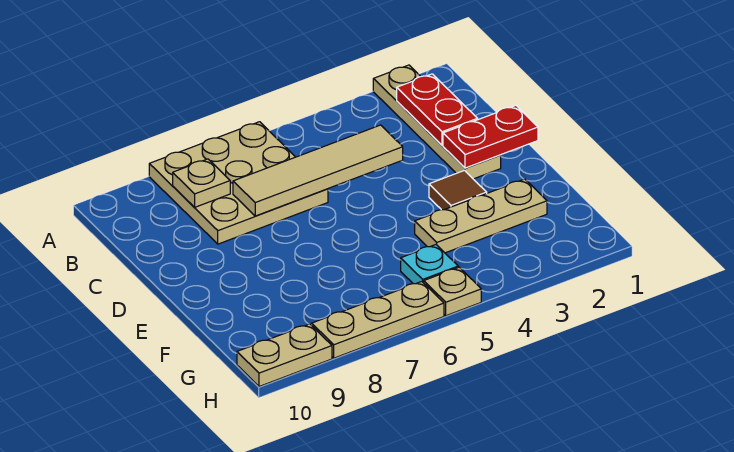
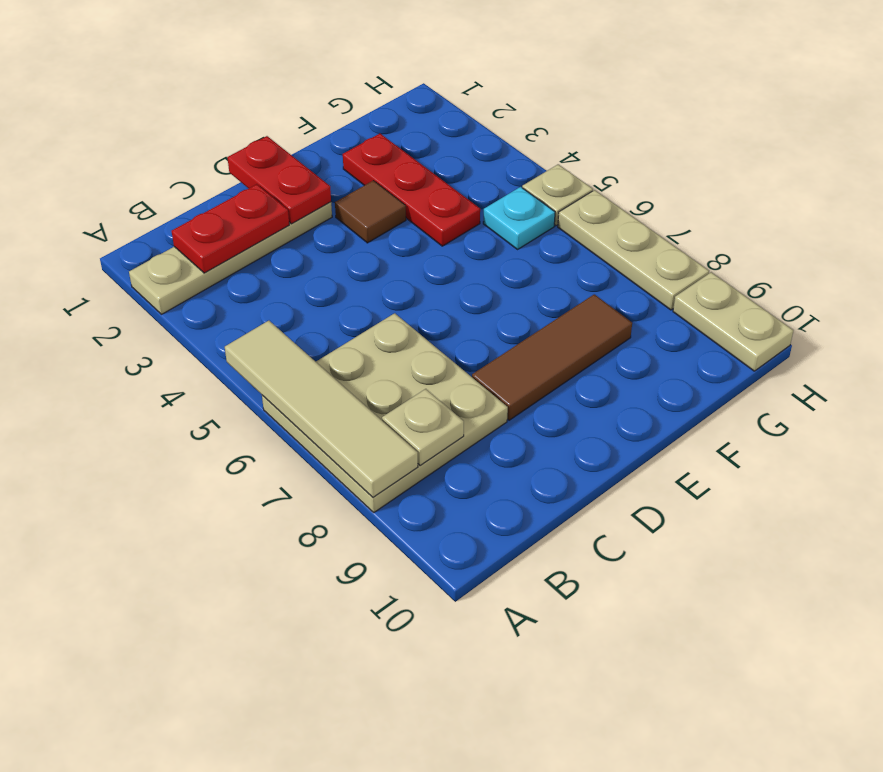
tan tile C4:C7 level 2 -> tan tile A5:A8 level 2
none -> brown tile D8:F8 level 1
tan plate F2:F4 level 1 -> red plate F2:F4 level 1

